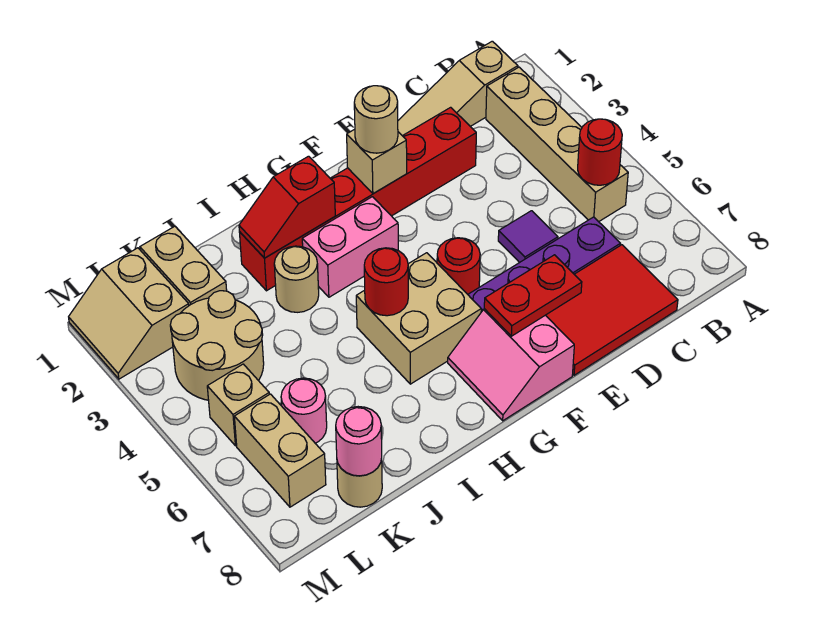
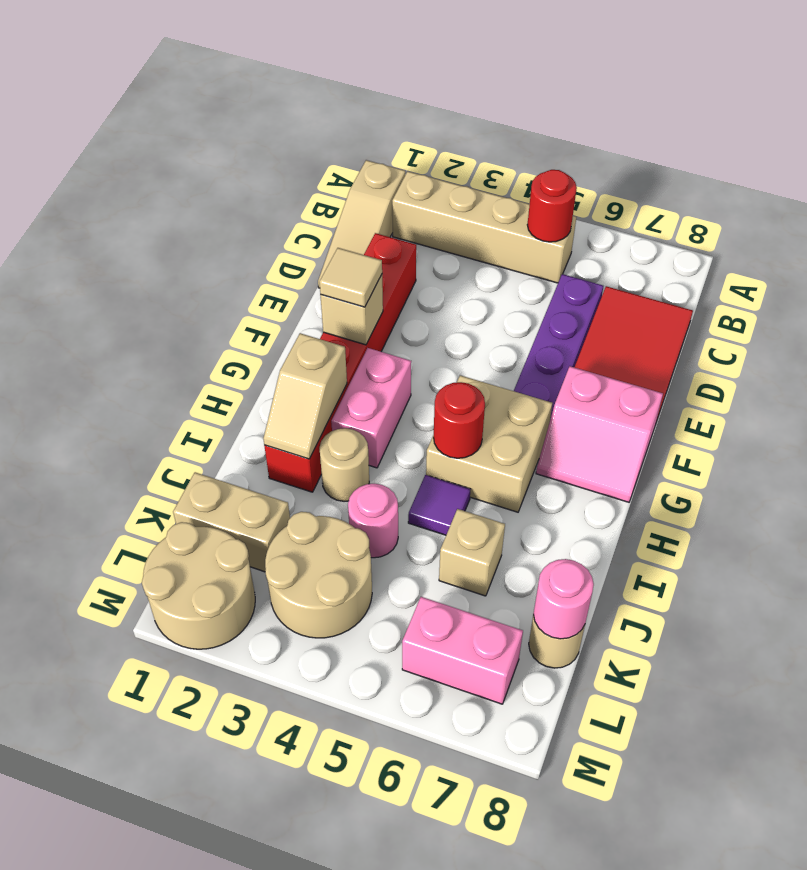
purple tile D5 level 1 -> purple tile I5 level 1
red plate E7:F7 level 2 -> none
tan round brick F2 level 3 -> tan tile F2 level 3
red round brick F5 level 1 -> none
red slope H2:I2 level 2 top H -> tan slope H2:I2 level 2 top H
pink round brick K6 level 1 -> pink round brick J4 level 1
tan slope L1:M2 level 1 top L -> tan round brick L1:M2 level 1
tan brick L5 level 1 -> tan brick J6 level 1
tan brick L6:L7 level 1 -> pink brick L6:L7 level 1

